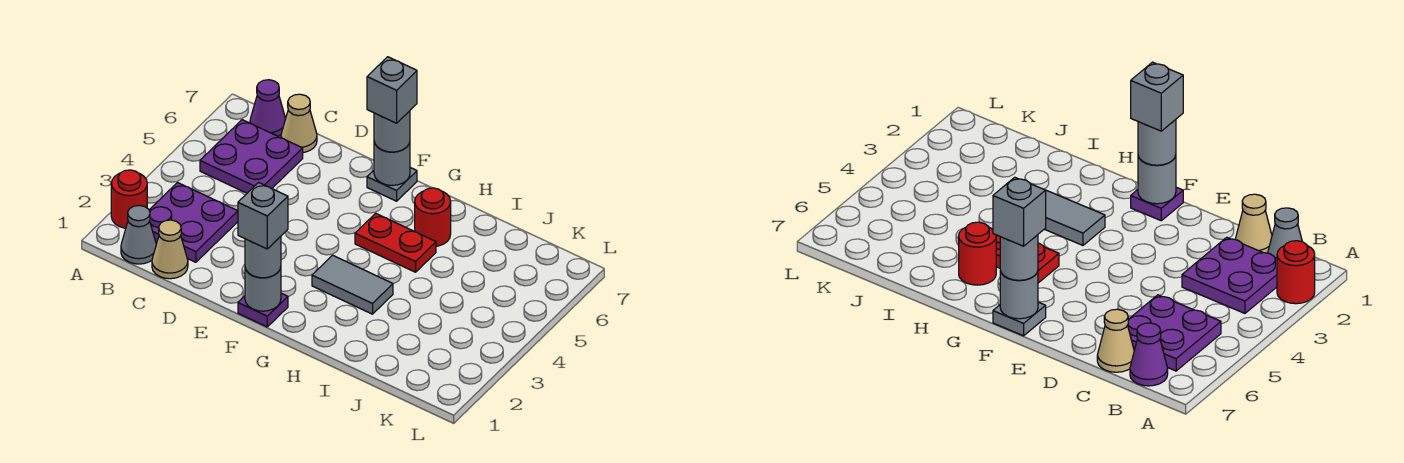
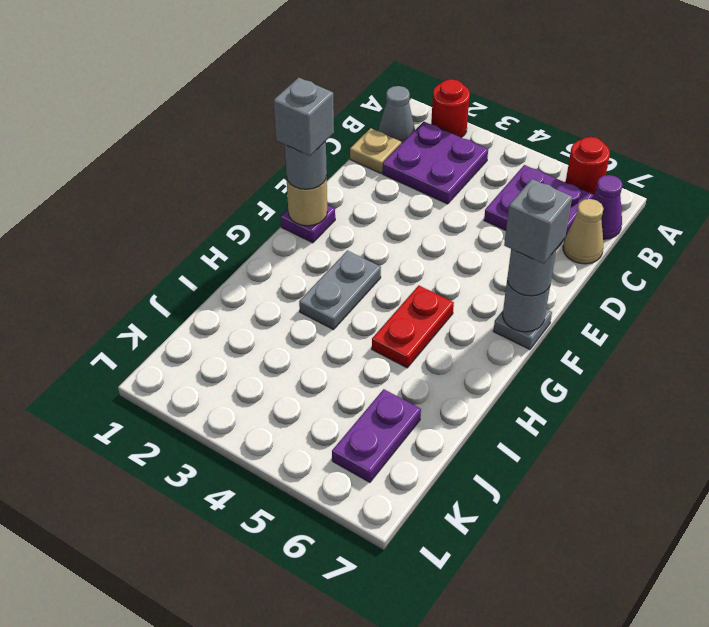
tan cone C1 level 1 -> tan plate C1 level 1
grey round brick F1 level 2 -> tan round brick F1 level 2
grey tile G3:H3 level 1 -> grey plate G3:H3 level 1
red round brick H6 level 1 -> red round brick A6 level 1
none -> purple plate J6:K6 level 1

